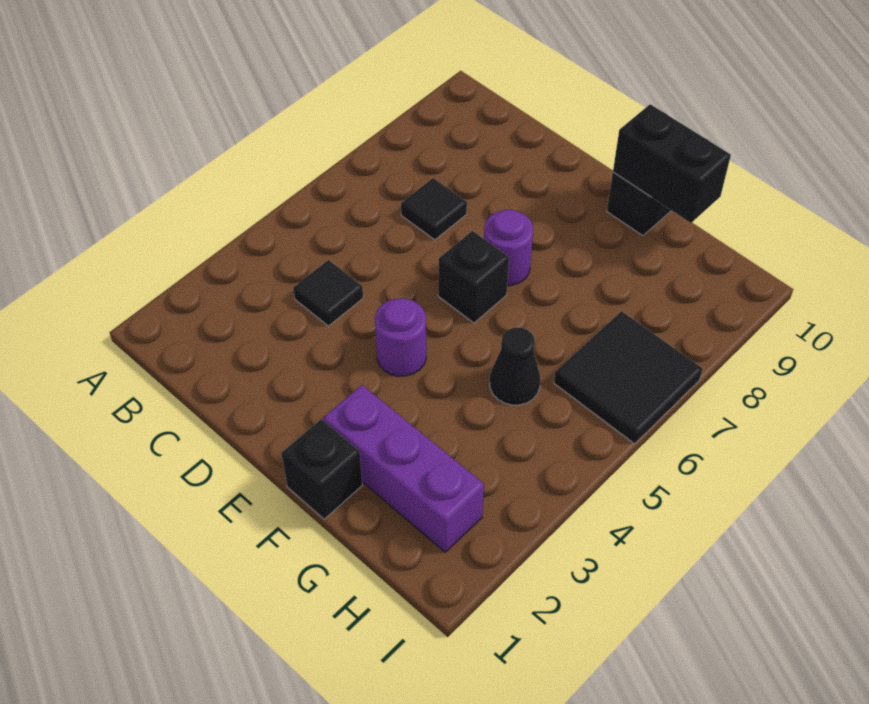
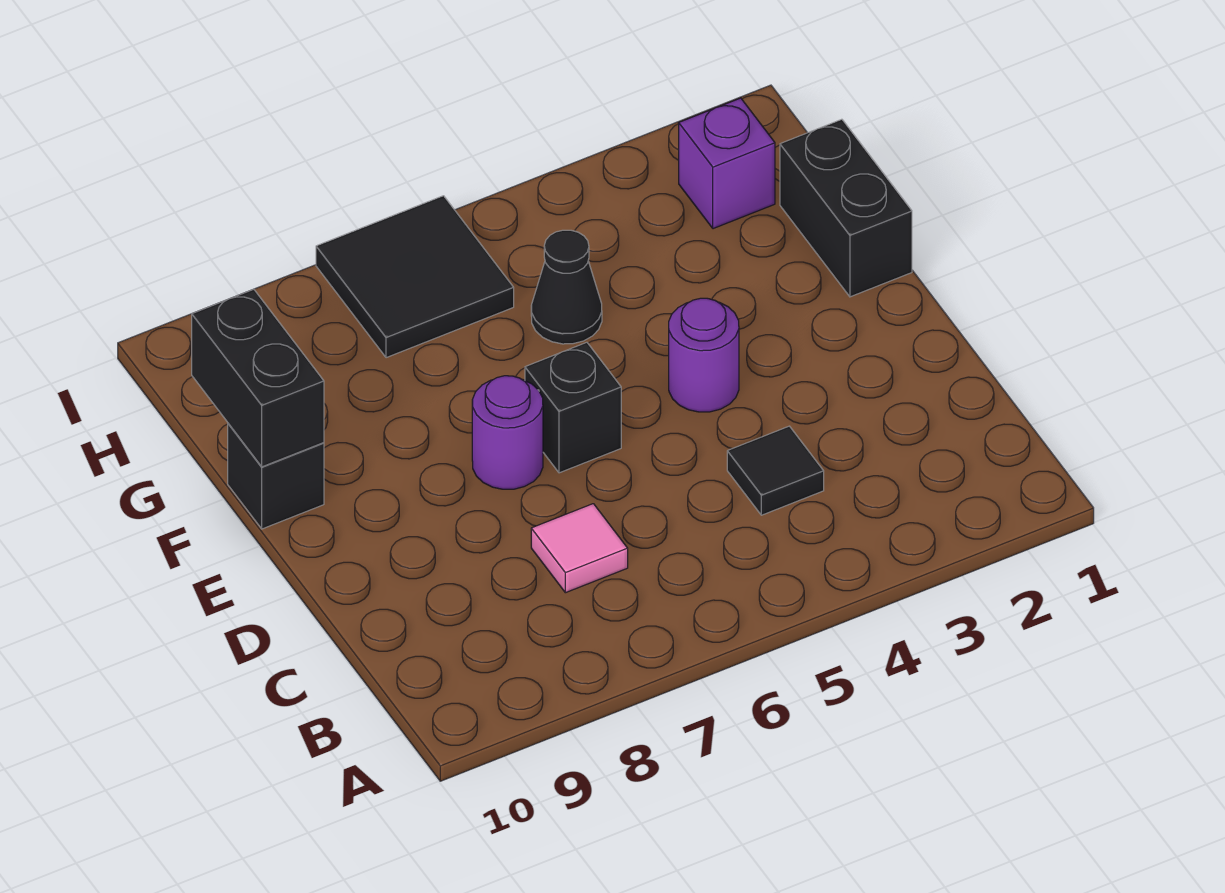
black tile C7 level 1 -> pink tile C7 level 1
black brick F1 level 1 -> black brick F1:G1 level 1
purple brick F2:H2 level 1 -> purple brick H2 level 1

